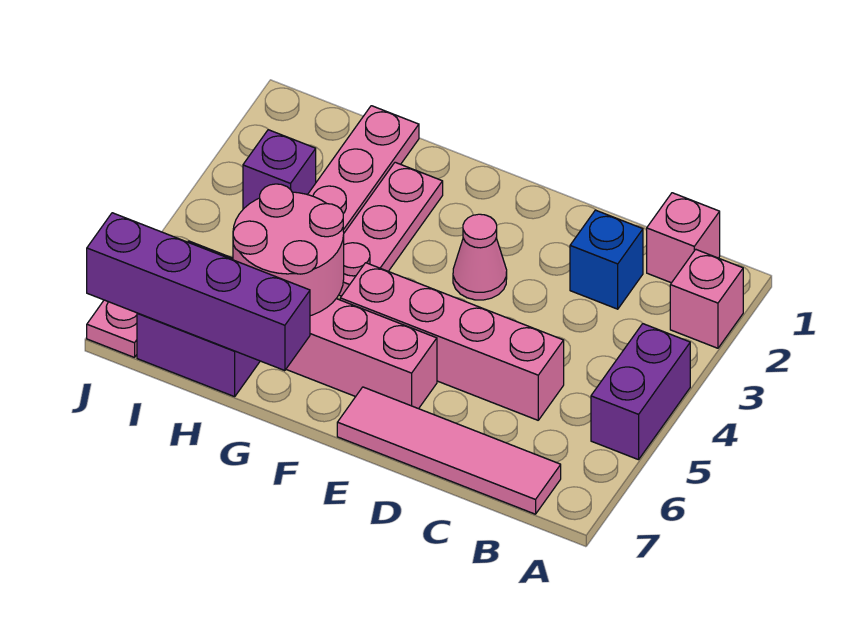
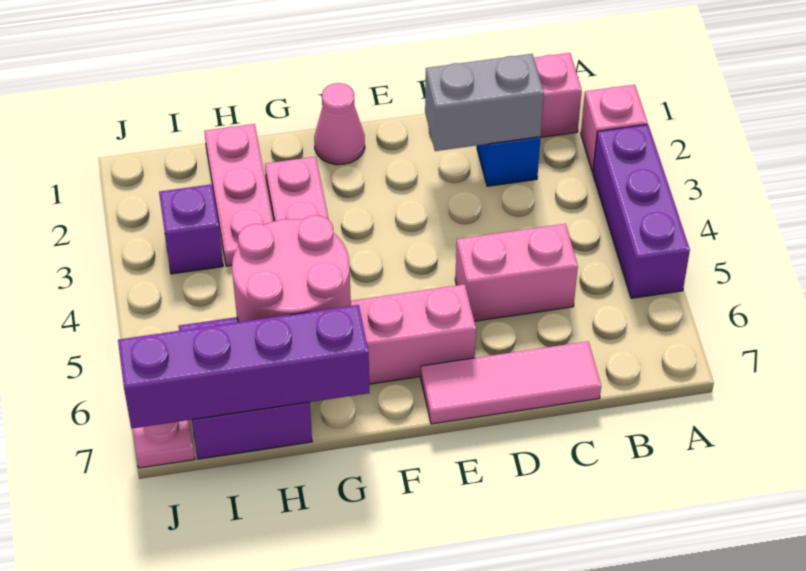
purple brick A4:A5 level 1 -> purple brick A3:A5 level 1
pink tile B7:E7 level 1 -> pink tile C7:E7 level 1
none -> grey brick C2:D2 level 2
pink brick C5:F5 level 1 -> pink brick C5:D5 level 1
pink cone E3 level 1 -> pink cone F1 level 1

